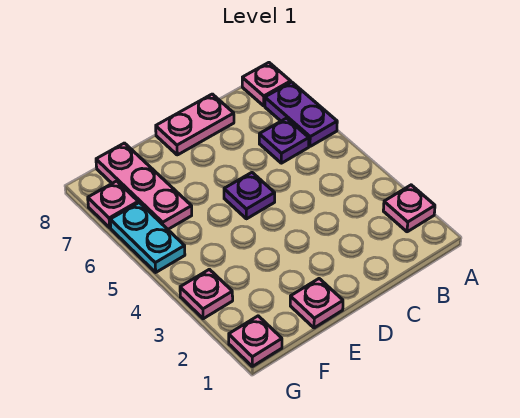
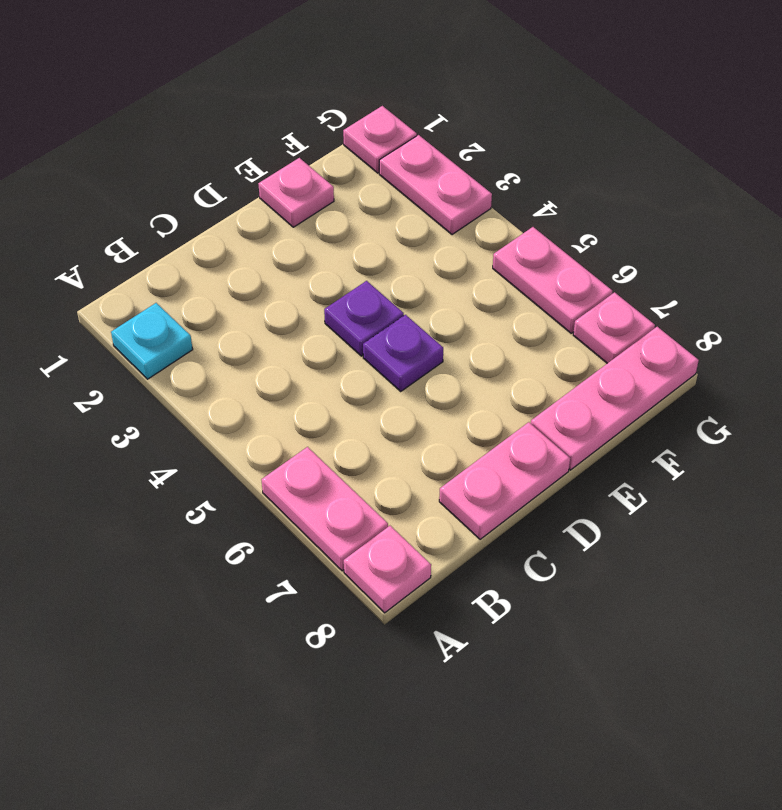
pink plate A2 level 1 -> cyan plate A2 level 1
purple plate A6:A7 level 1 -> pink plate A6:A7 level 1
purple plate B6 level 1 -> purple plate D4 level 1
pink plate F6:F8 level 1 -> pink plate E8:G8 level 1
pink plate G3 level 1 -> pink plate G2:G3 level 1
cyan plate G5:G6 level 1 -> pink plate G5:G6 level 1

